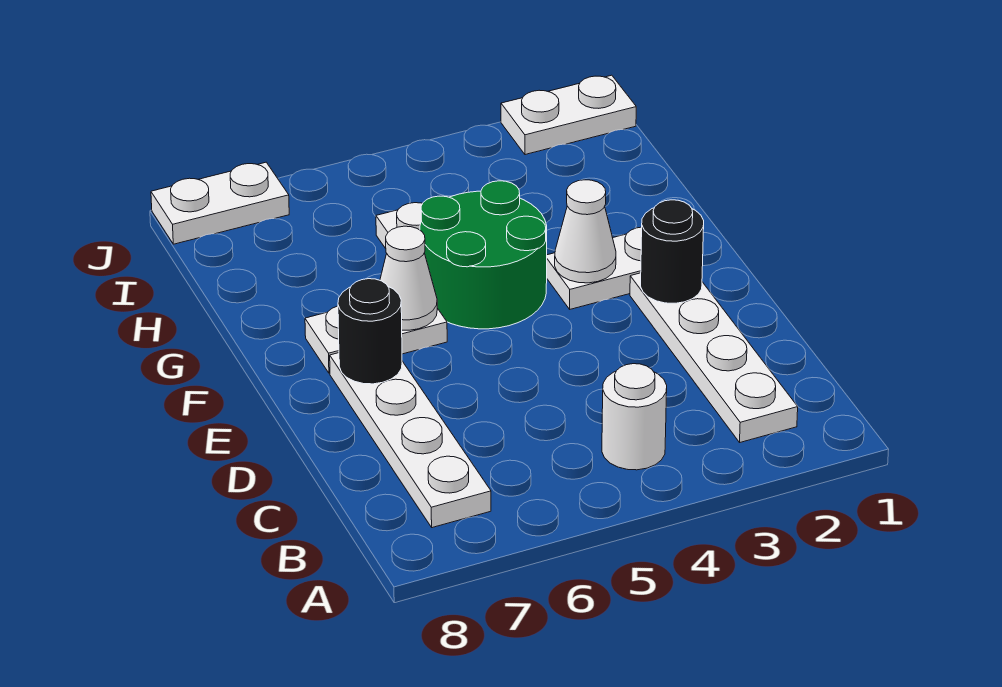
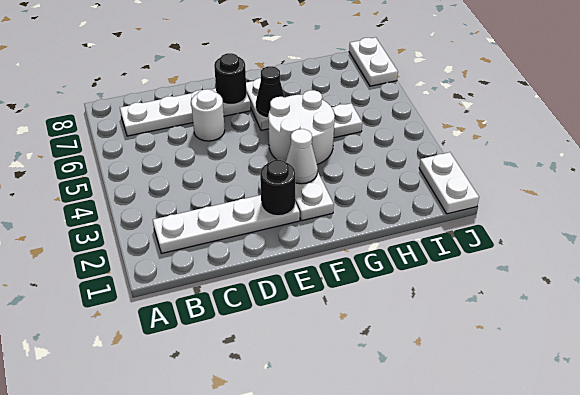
white round brick B4 level 1 -> white round brick D6 level 1
green round brick F4:G5 level 1 -> white round brick F4:G5 level 1
white cone F6 level 2 -> black cone F6 level 2

